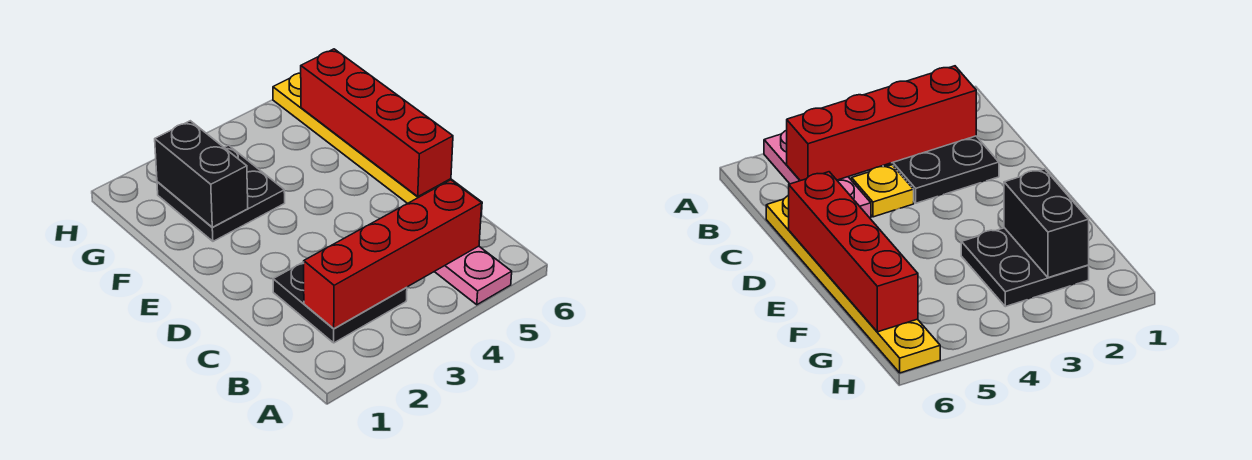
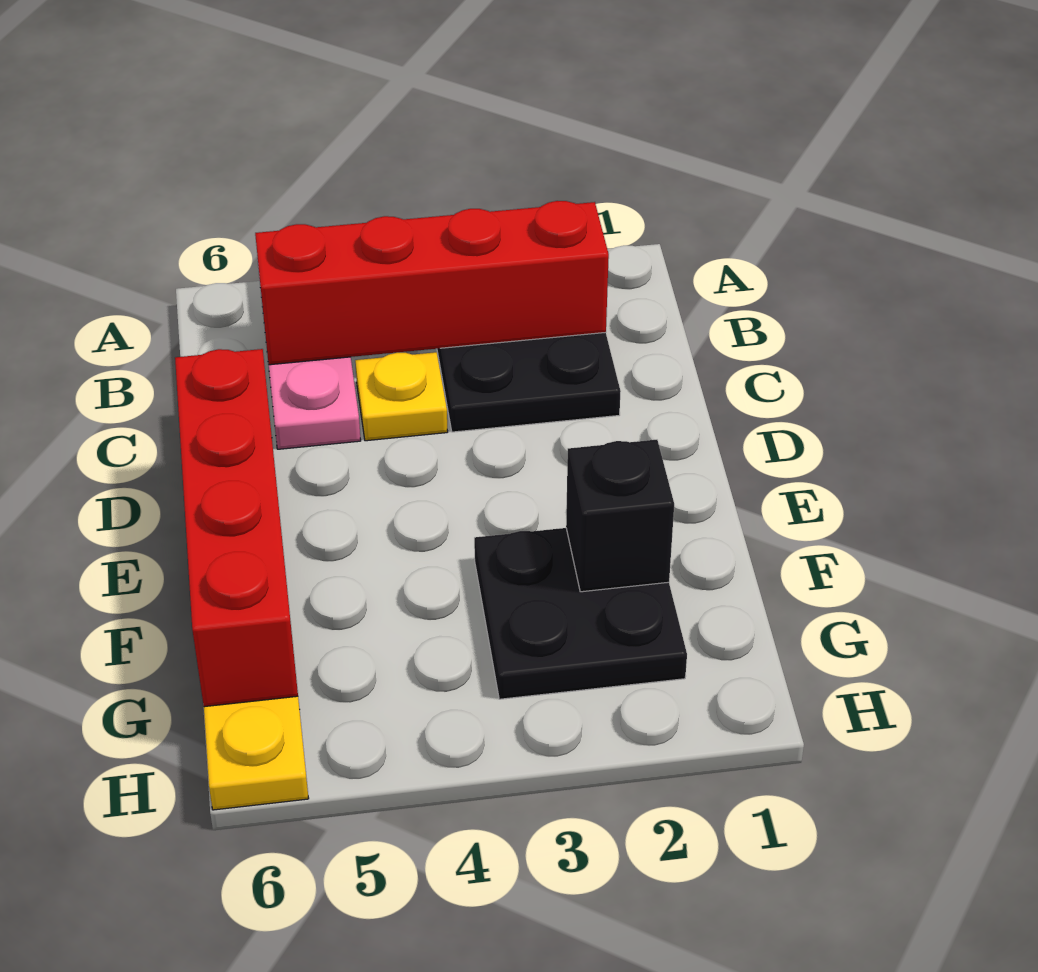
black brick F2:G2 level 2 -> black brick F2 level 2

